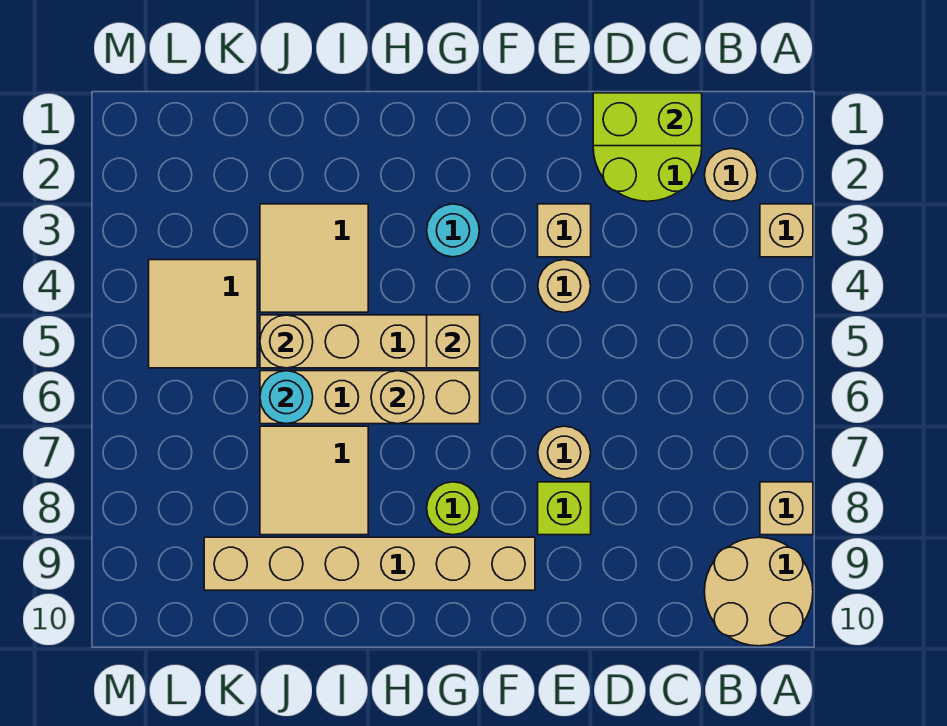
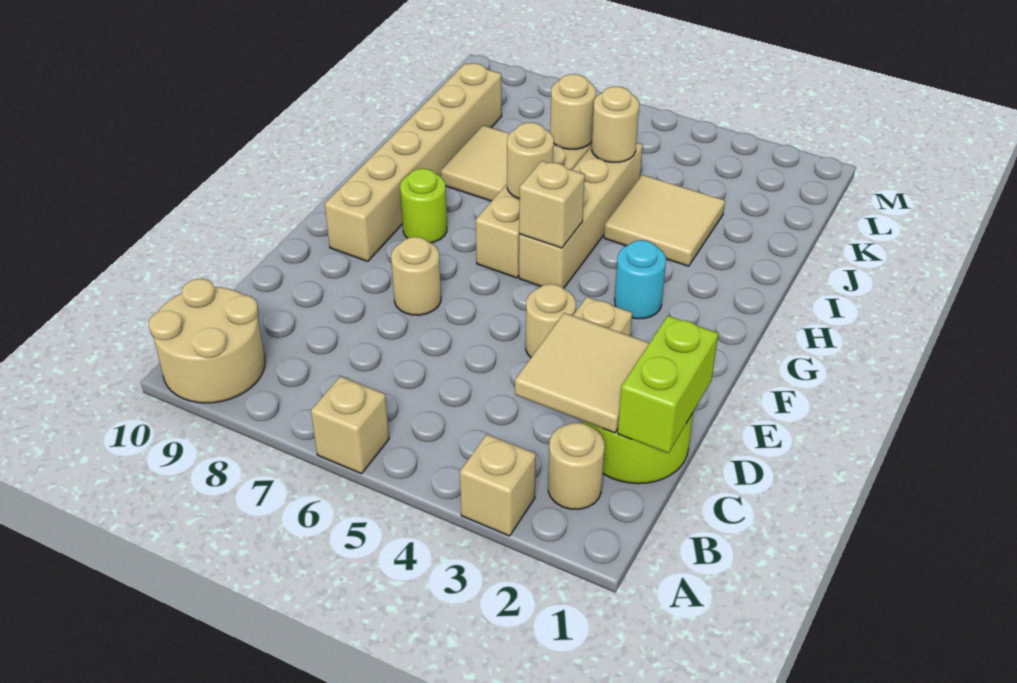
tan brick A8 level 1 -> tan brick A6 level 1
lime brick E8 level 1 -> none
cyan round brick J6 level 2 -> tan round brick J6 level 2
tan tile K4:L5 level 1 -> tan tile C2:D3 level 2

